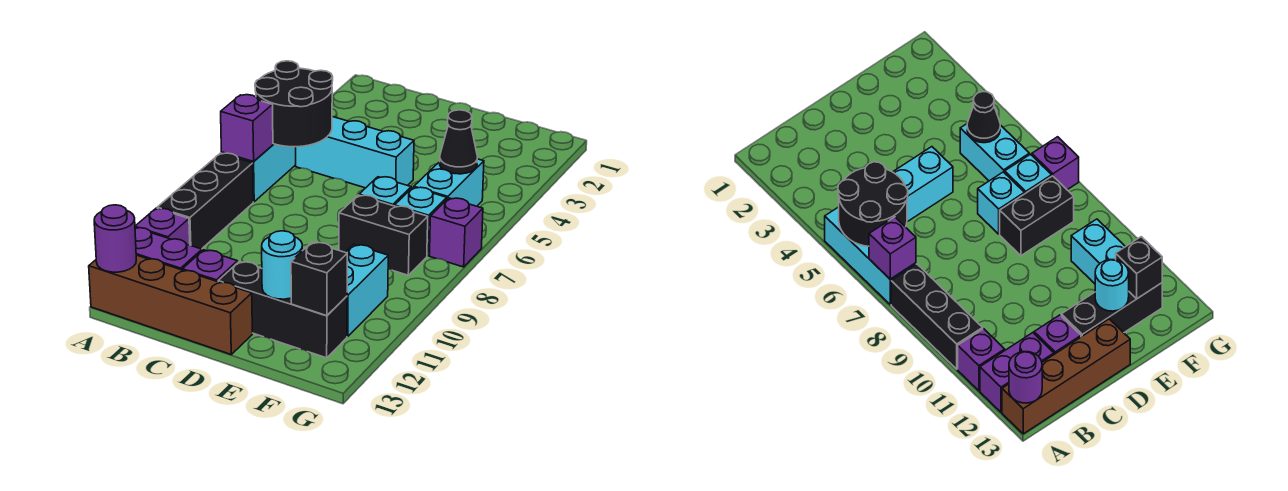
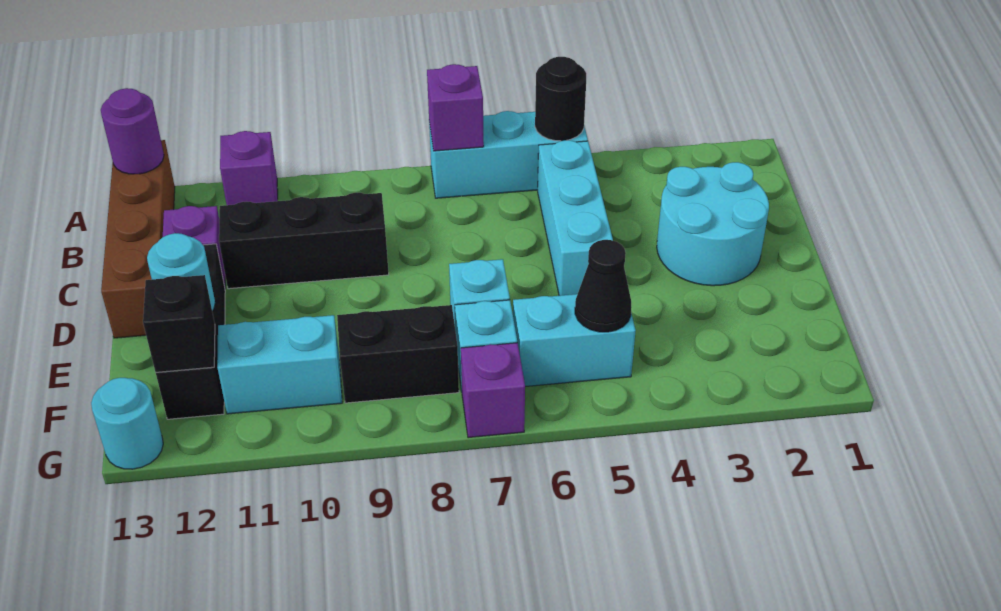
black round brick A5:B6 level 2 -> black round brick A5 level 2
black brick A8:A10 level 1 -> black brick C9:C11 level 1
purple brick A12:B12 level 1 -> none
none -> cyan round brick C2:D3 level 1
black brick E8:F8 level 1 -> black brick F8:F9 level 1
none -> cyan round brick G13 level 1

